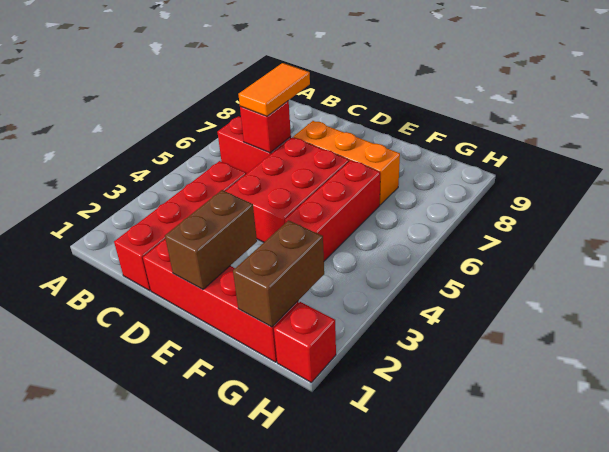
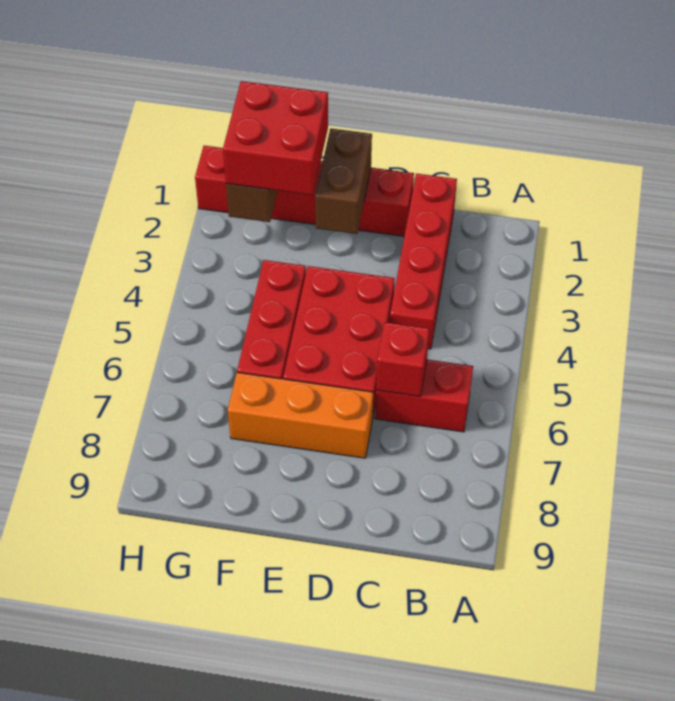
orange tile C6:C7 level 3 -> none
none -> red brick F1:G2 level 3

